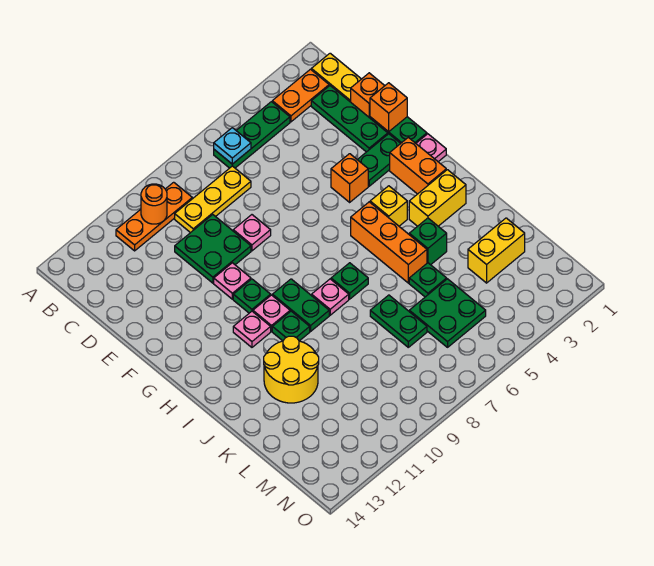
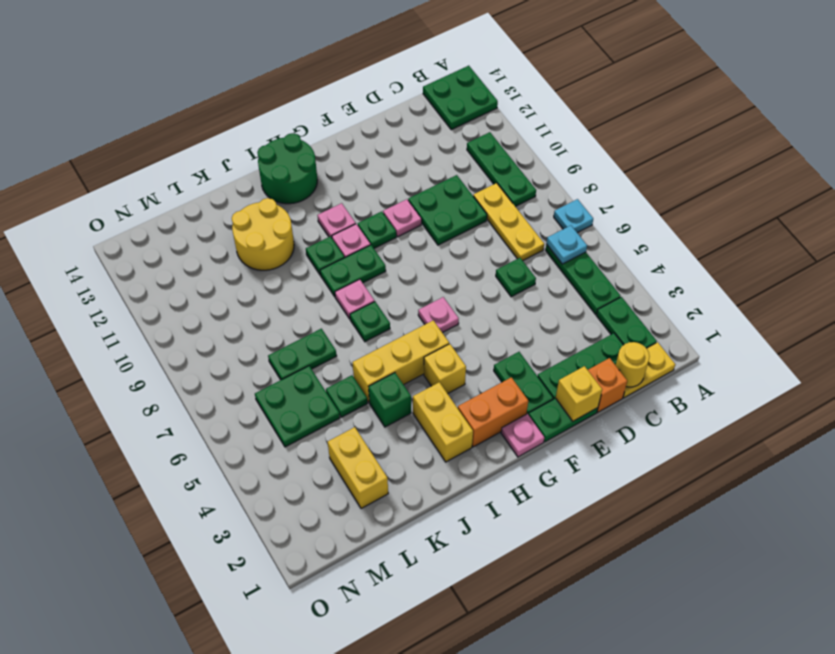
none -> cyan plate A7 level 1
none -> green plate A13:B14 level 1
orange plate B2:B3 level 1 -> green plate B2:B3 level 1
orange plate B9:B11 level 1 -> green plate B9:B11 level 1
orange round brick B10 level 2 -> none
none -> yellow round brick C1 level 2
none -> green plate D6 level 1
orange brick E1 level 2 -> yellow brick E1 level 2
pink plate E8 level 1 -> pink plate G6 level 1
orange brick F4 level 1 -> none
orange brick H5:J5 level 1 -> yellow brick H5:J5 level 1
none -> green round brick H13:I14 level 1

